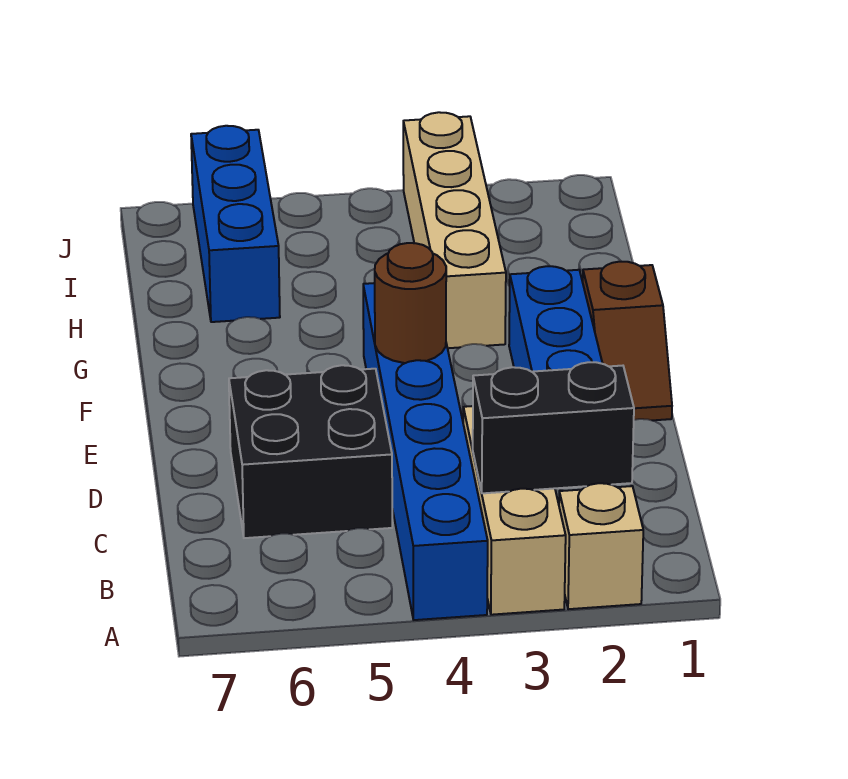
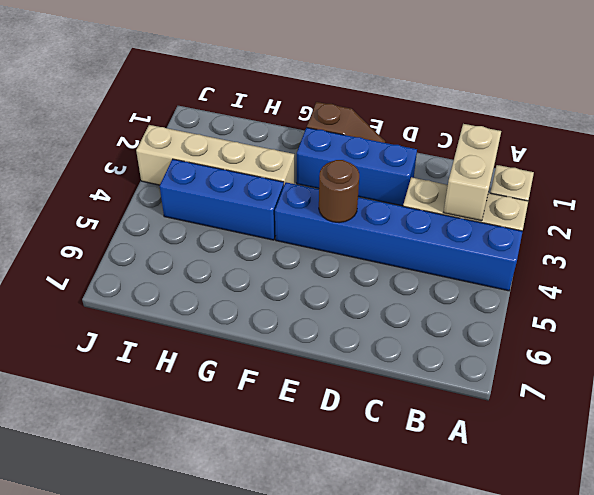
black brick B2:B3 level 2 -> tan brick B2:B3 level 2
black brick C5:D6 level 1 -> none
blue brick H6:J6 level 1 -> blue brick G4:I4 level 1

